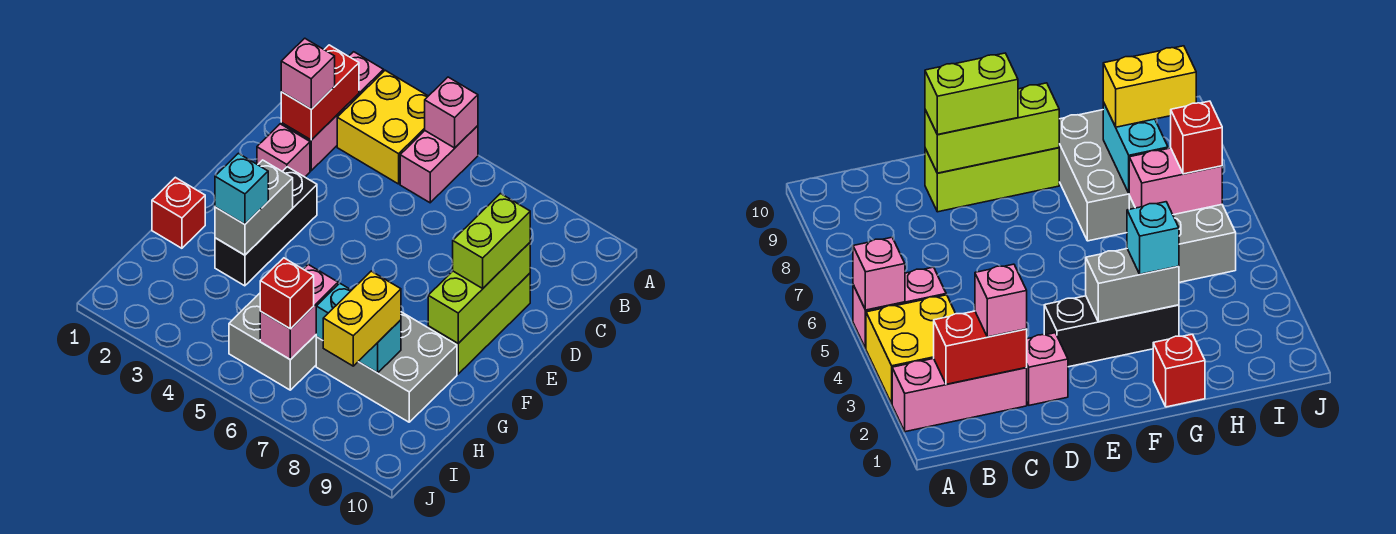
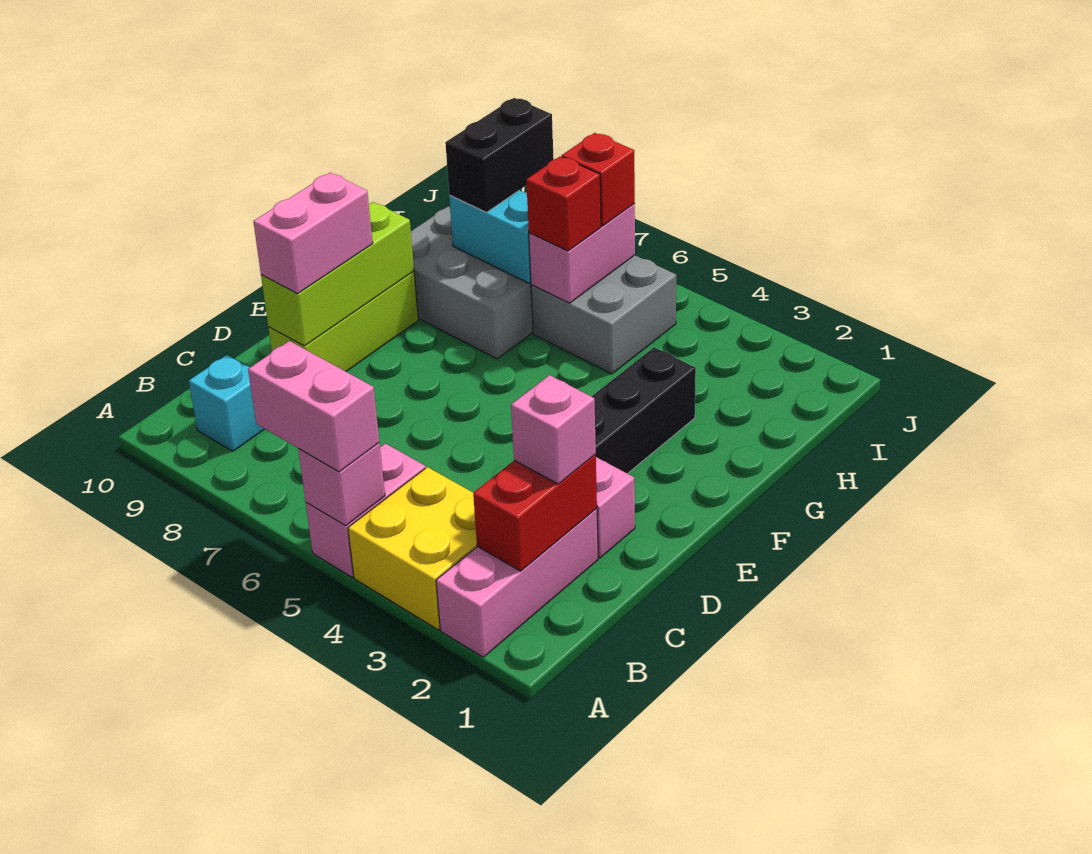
none -> pink brick A5:A6 level 3
lime brick D9:E9 level 3 -> pink brick D9:E9 level 3
grey brick F3:G3 level 2 -> none
red brick G1 level 1 -> red brick H6 level 3
cyan brick G3 level 3 -> cyan brick B9 level 1
yellow brick H8:I8 level 3 -> black brick H8:I8 level 3

